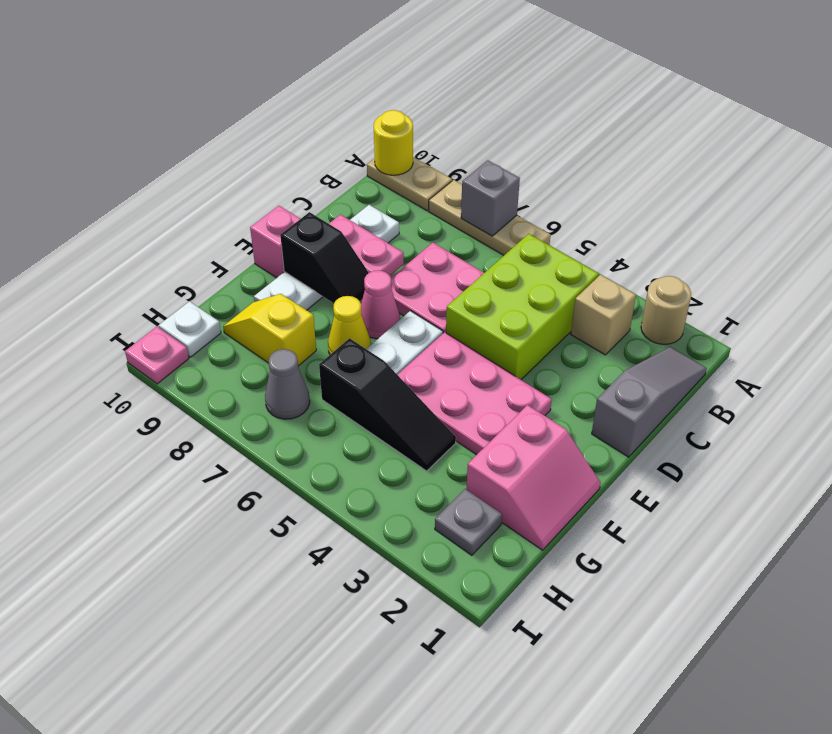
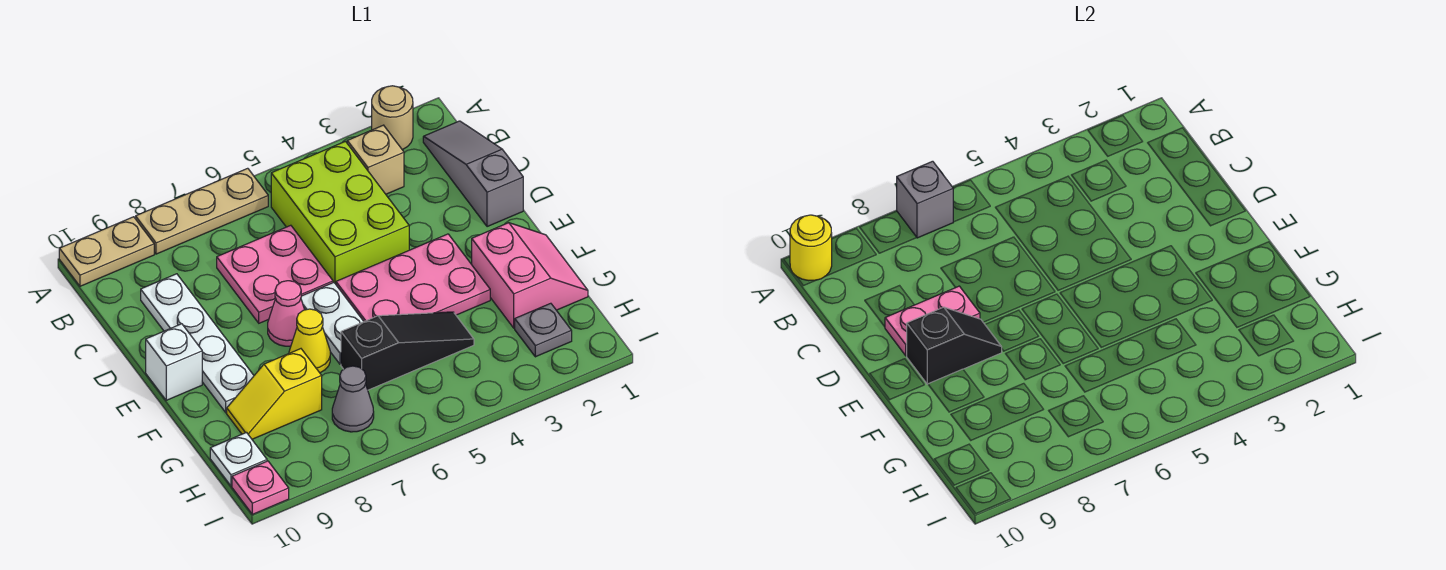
pink brick E10 level 1 -> white brick E10 level 1

